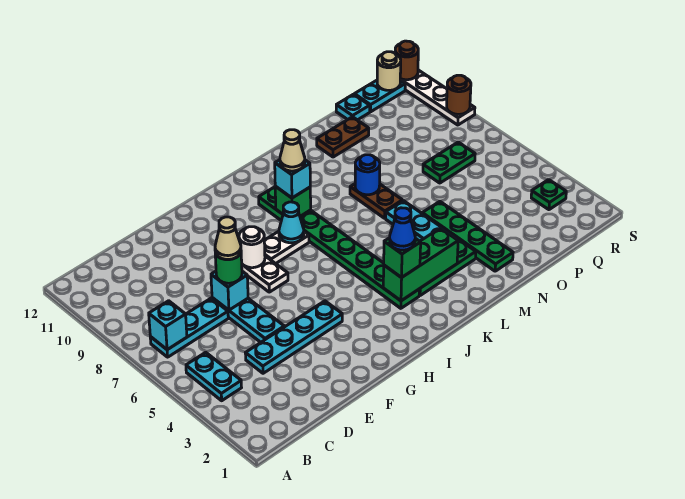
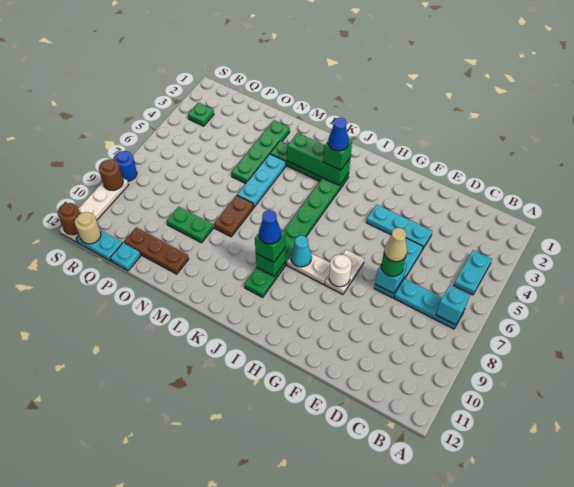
cyan plate D4:G4 level 1 -> cyan plate E4:G4 level 1
cyan brick J9 level 3 -> green brick J9 level 3
tan cone J9 level 4 -> blue cone J9 level 4
blue round brick M8 level 2 -> blue round brick S8 level 1
brown plate N11:O11 level 1 -> brown plate N11:P11 level 1
green plate P7:Q7 level 1 -> green plate N9:O9 level 1

